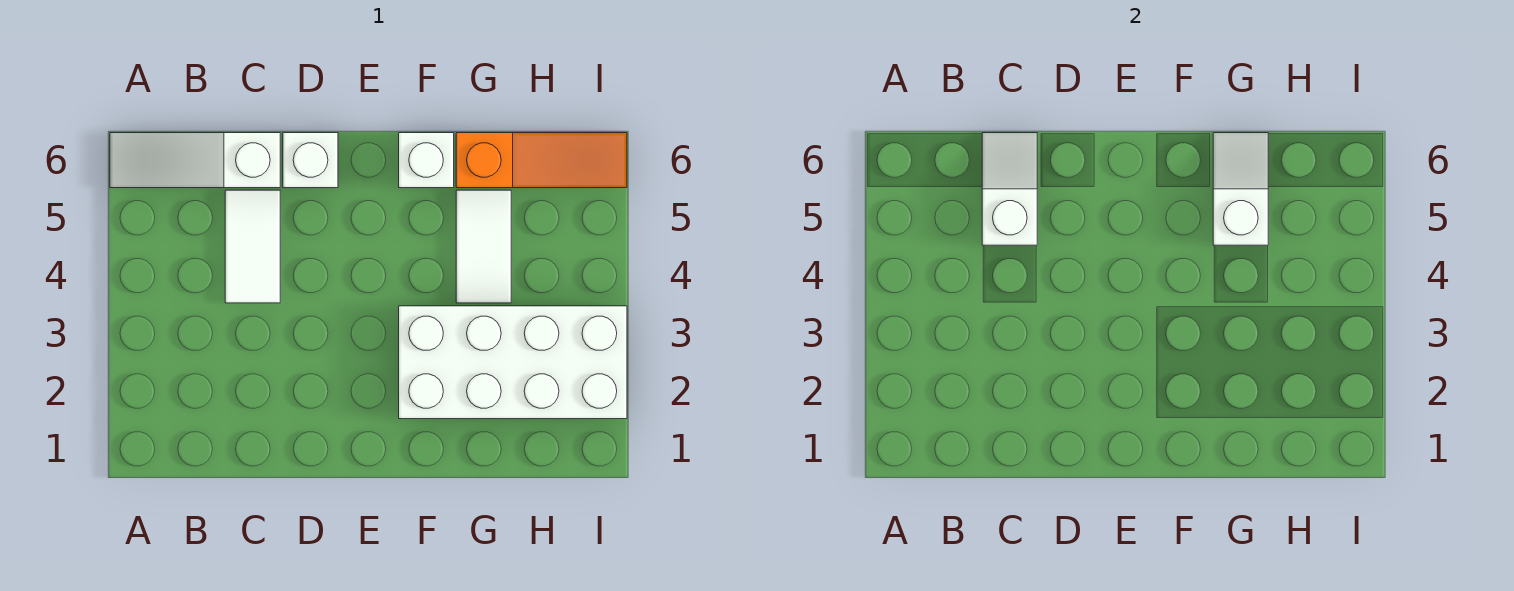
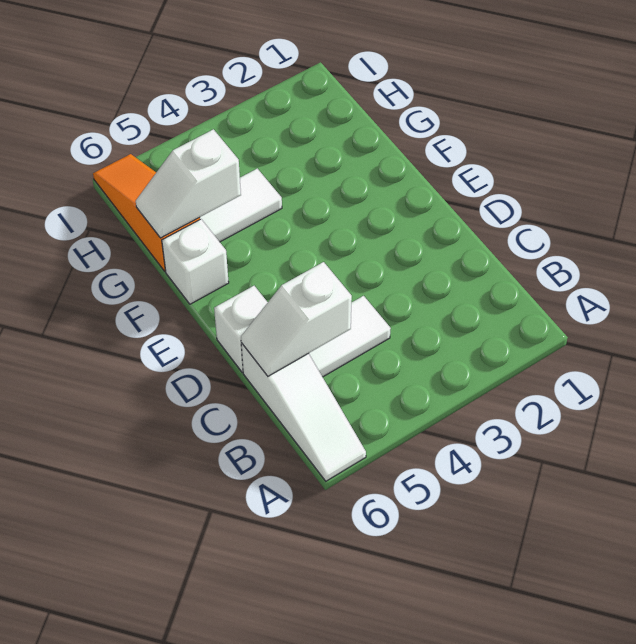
white brick F2:I3 level 1 -> none

